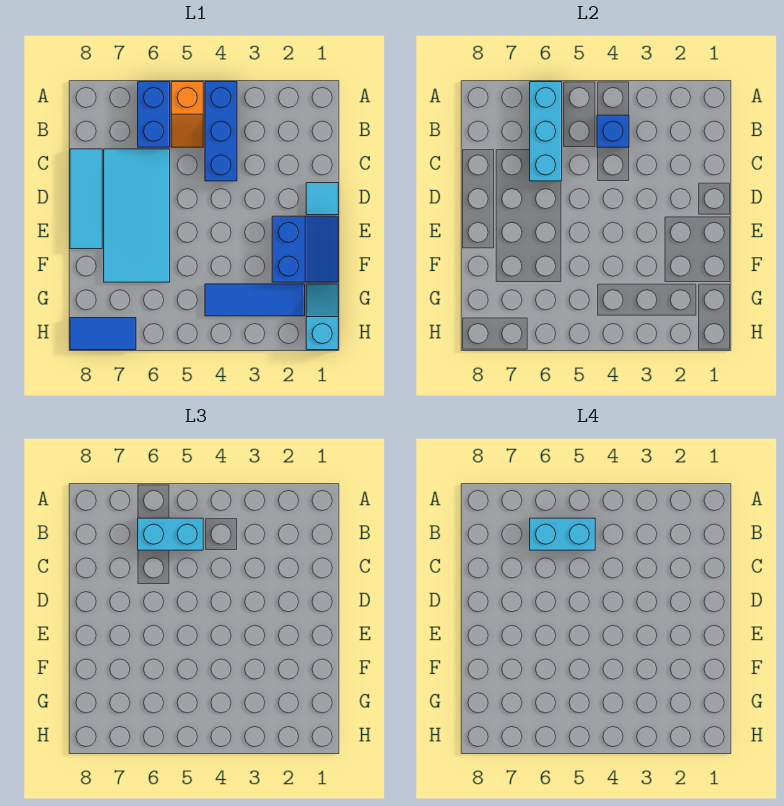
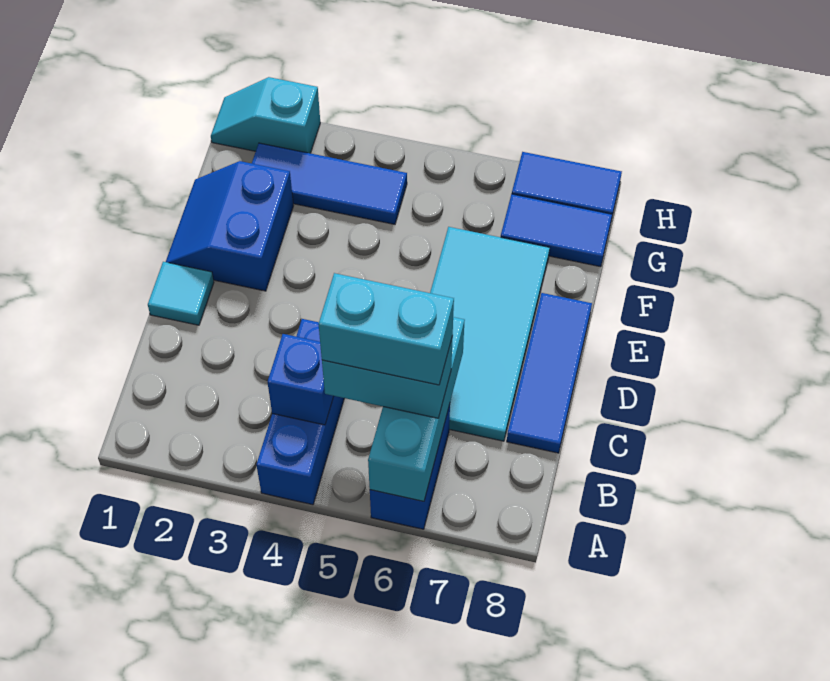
orange slope A5:B5 level 1 top A -> none
cyan tile C8:E8 level 1 -> blue tile C8:E8 level 1
cyan slope G1:H1 level 1 top H -> cyan slope H1:H2 level 1 top 2
none -> blue tile G7:G8 level 1

